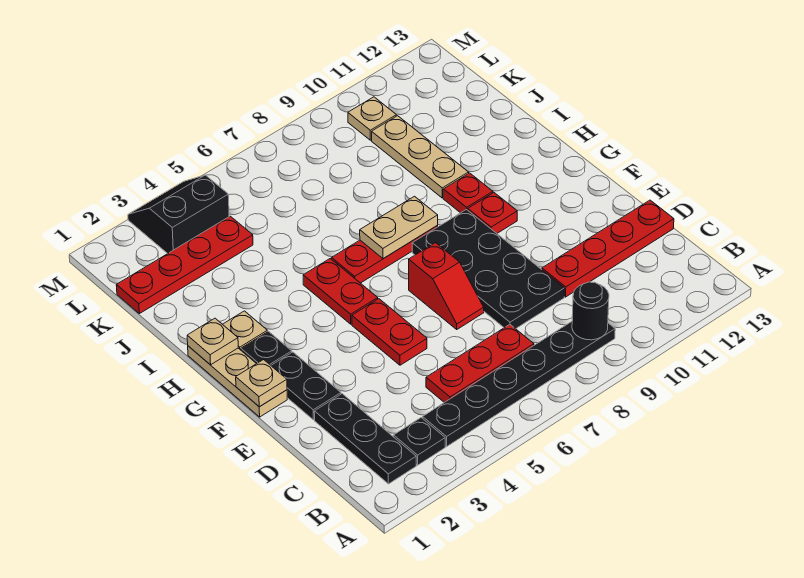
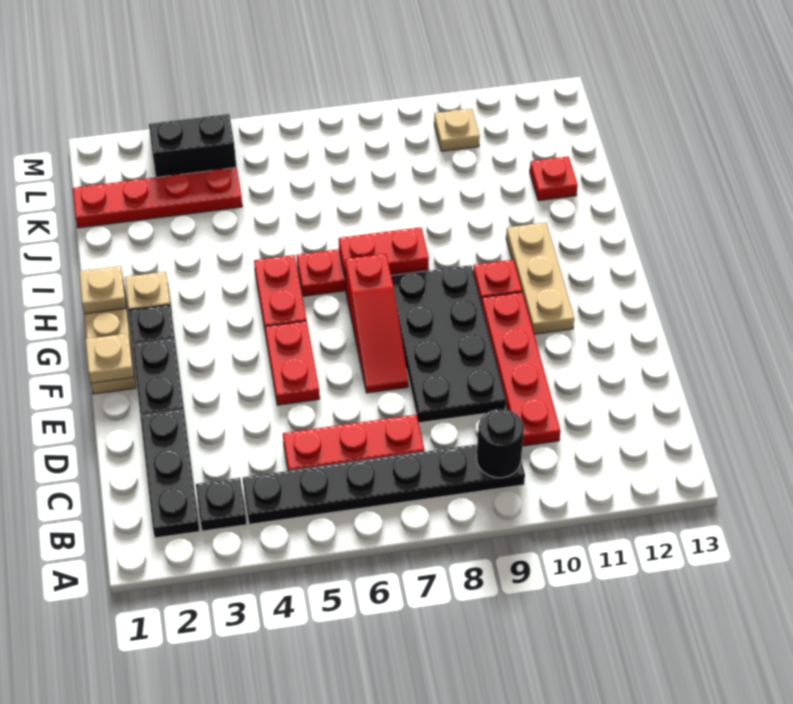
red plate D10:D13 level 1 -> red plate C10:F10 level 1
red slope E7:F7 level 1 top F -> red slope E7:G7 level 1 top G
tan plate H7:H8 level 2 -> red plate H7:H8 level 2
red plate H10 level 1 -> red plate J12 level 1
tan plate I10:K10 level 1 -> tan plate F11:H11 level 1

